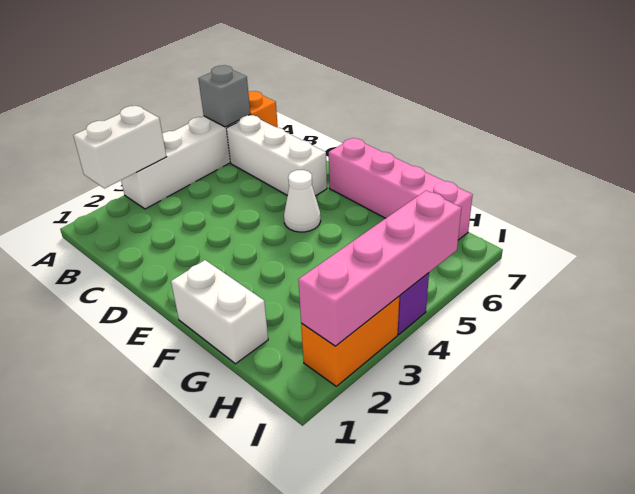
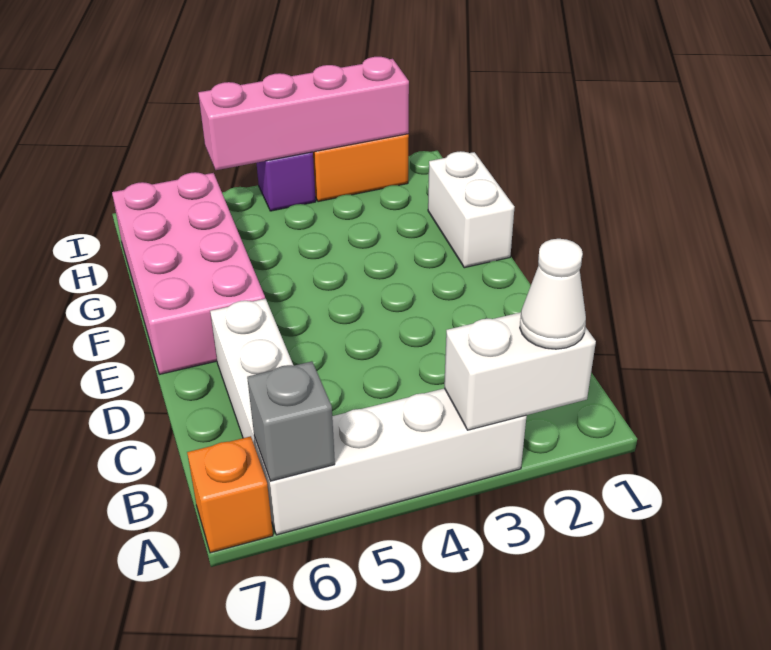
white cone E5 level 1 -> white cone A2 level 3
pink brick E7:H7 level 1 -> pink brick E6:H7 level 1

